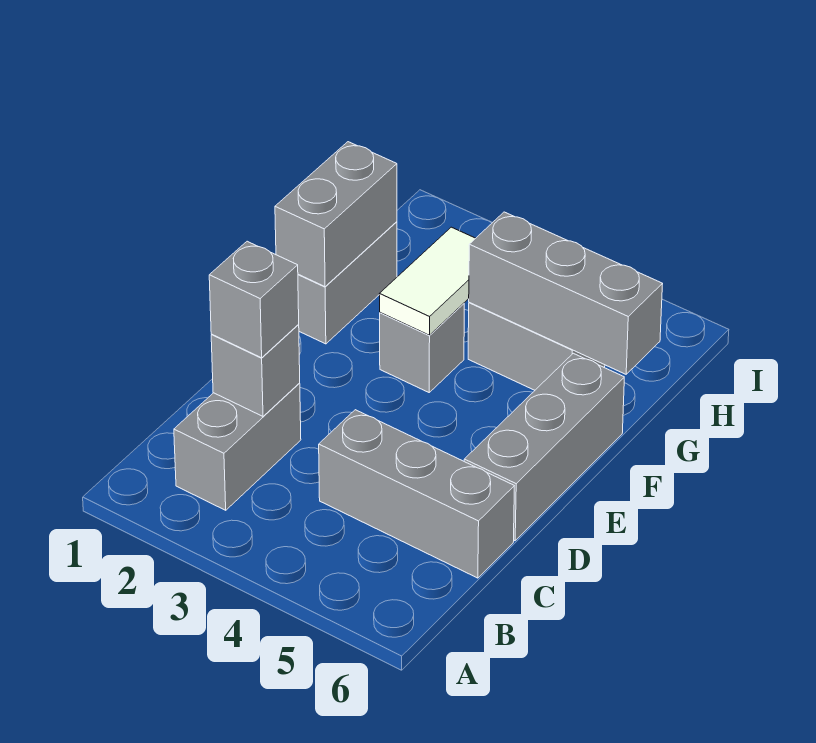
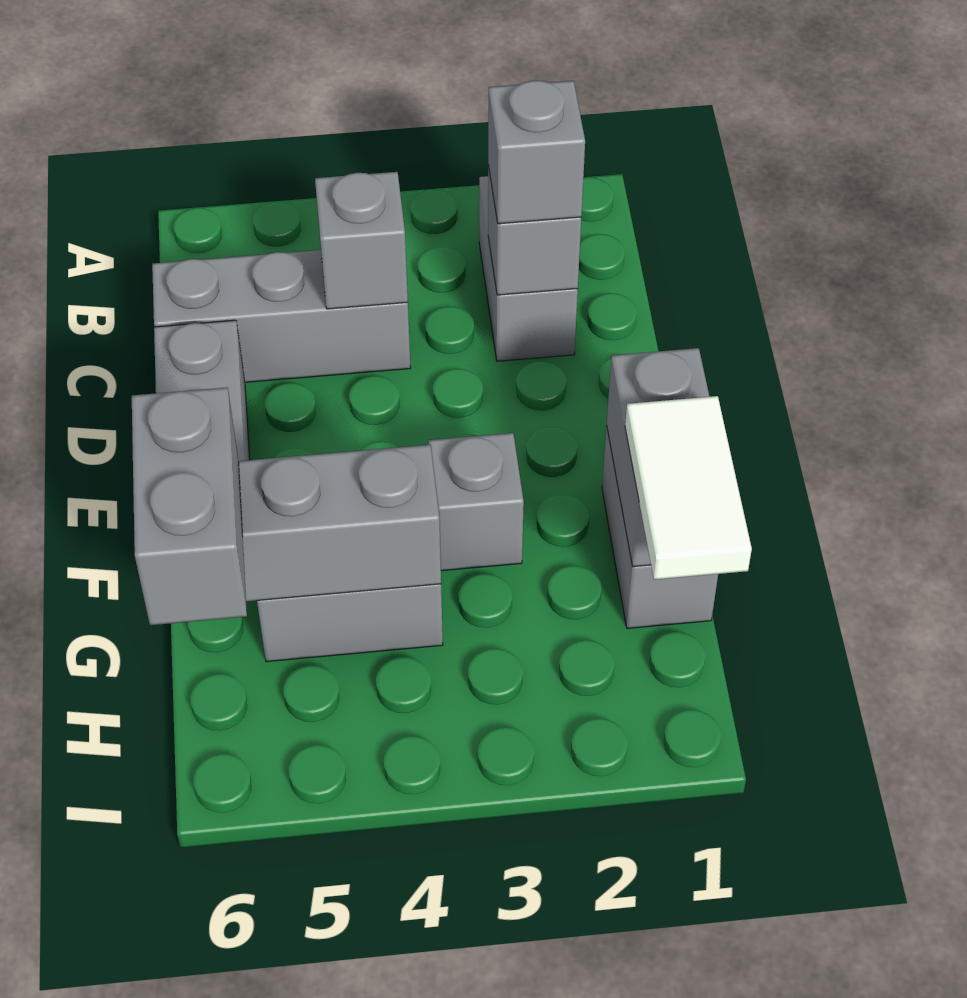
none -> grey brick C4 level 2
white tile F3:G3 level 2 -> white tile G1:H1 level 3
none -> grey brick G6:H6 level 3

